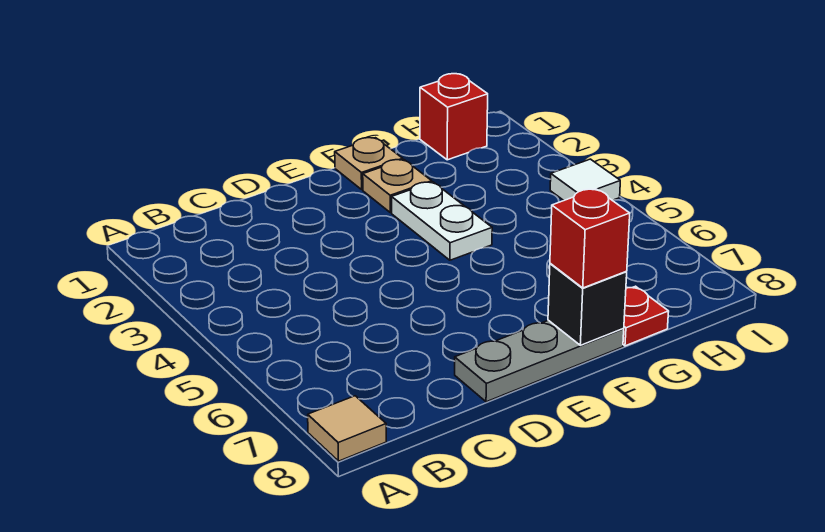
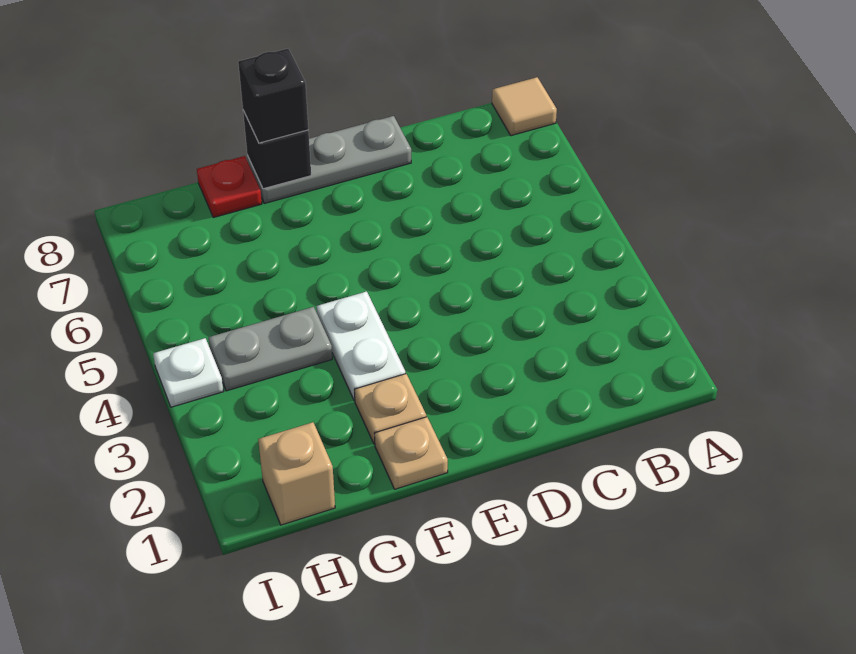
red brick F8 level 3 -> black brick F8 level 3
none -> grey plate G4:H4 level 1
red brick H1 level 1 -> tan brick H1 level 1
white tile I4 level 1 -> white plate I4 level 1

